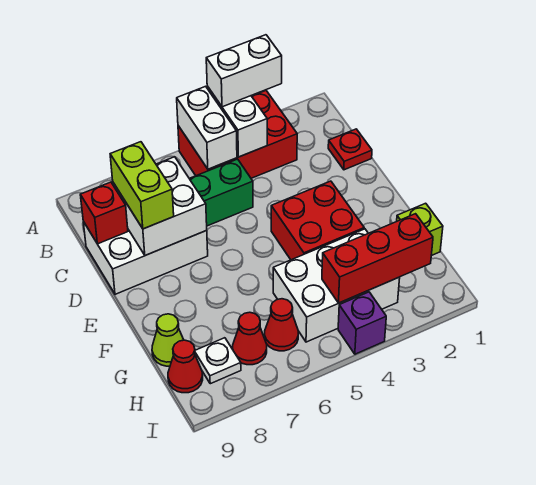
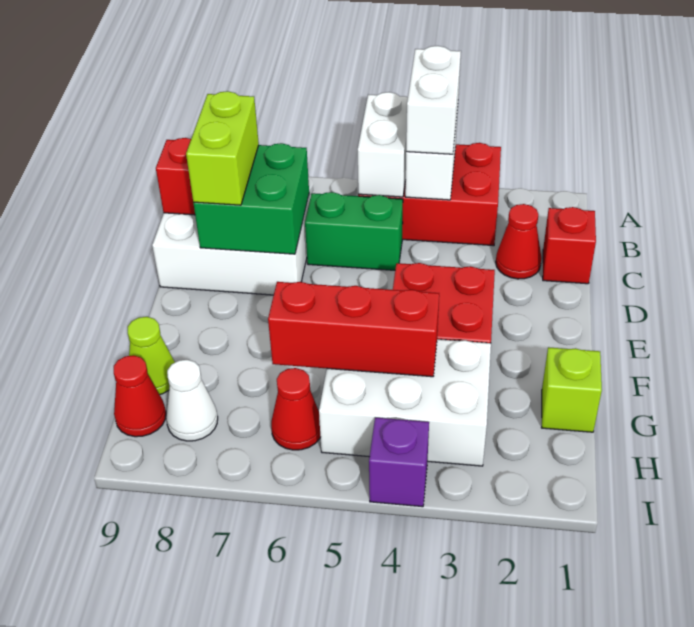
white brick A3:A4 level 3 -> white brick A4:B4 level 3
red plate C1 level 1 -> red brick C1 level 1
white brick C7:D8 level 2 -> green brick C7:D8 level 2
red brick H2:H4 level 2 -> red brick G4:G6 level 2
red cone H7 level 1 -> red cone C2 level 1
white plate H8 level 1 -> white cone H8 level 1

